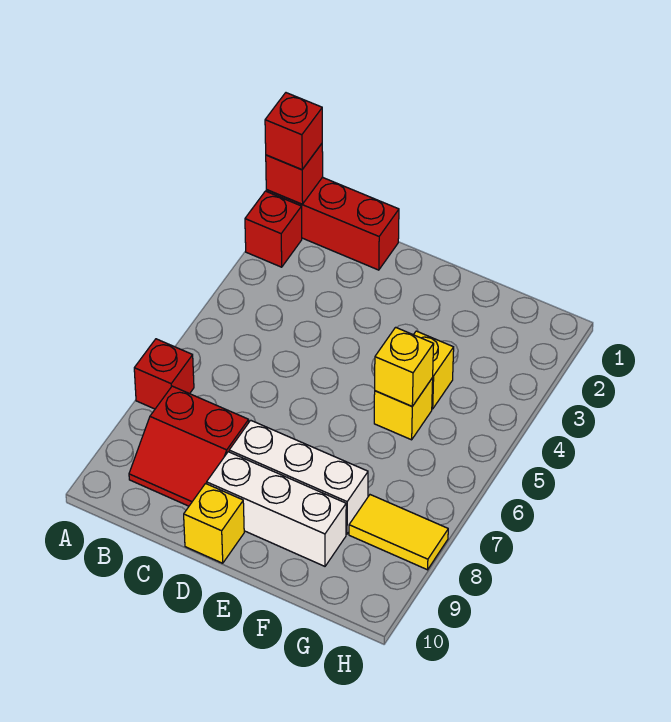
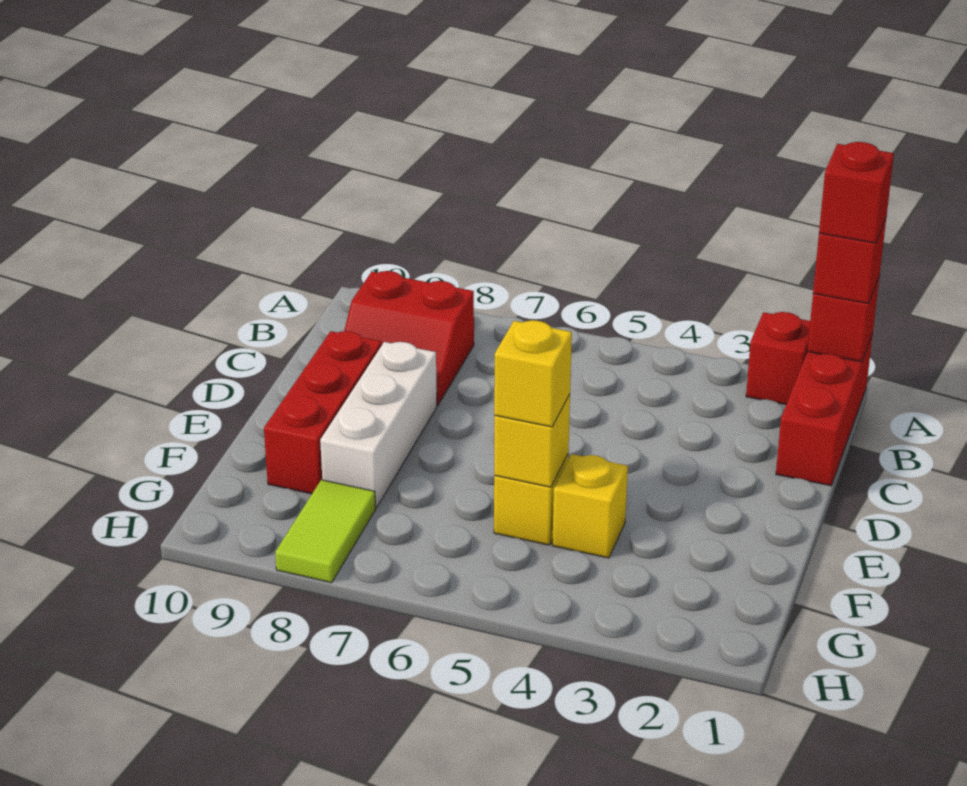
red brick A7 level 1 -> red brick A1 level 4
red slope B8:C9 level 1 top 8 -> red slope B8:C9 level 1 top B
white brick D9:F9 level 1 -> red brick D9:F9 level 1
yellow brick D10 level 1 -> yellow brick F5 level 3
yellow tile G8:H8 level 1 -> lime tile G8:H8 level 1

